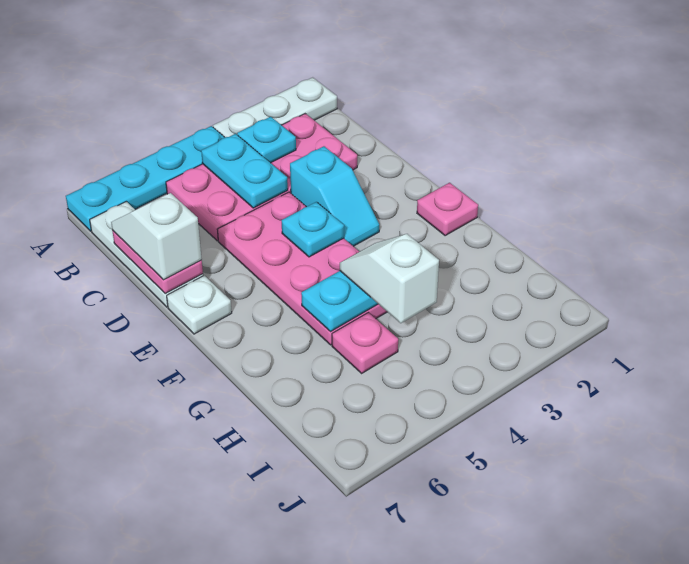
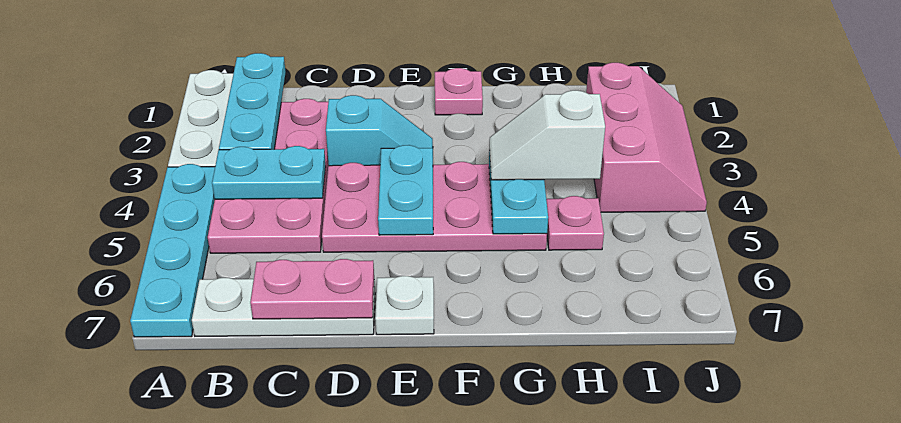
cyan plate B3 level 2 -> cyan plate B1:B3 level 2
white slope C7:D7 level 3 top D -> none
cyan plate E4 level 2 -> cyan plate E4:E5 level 2
none -> pink slope I2:J4 level 1 top I

